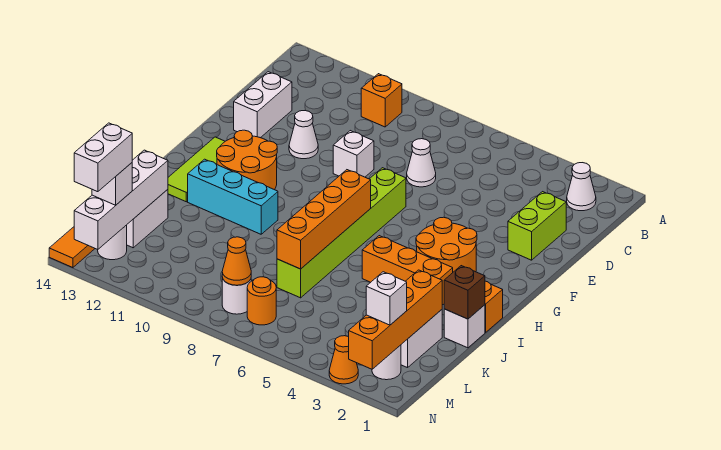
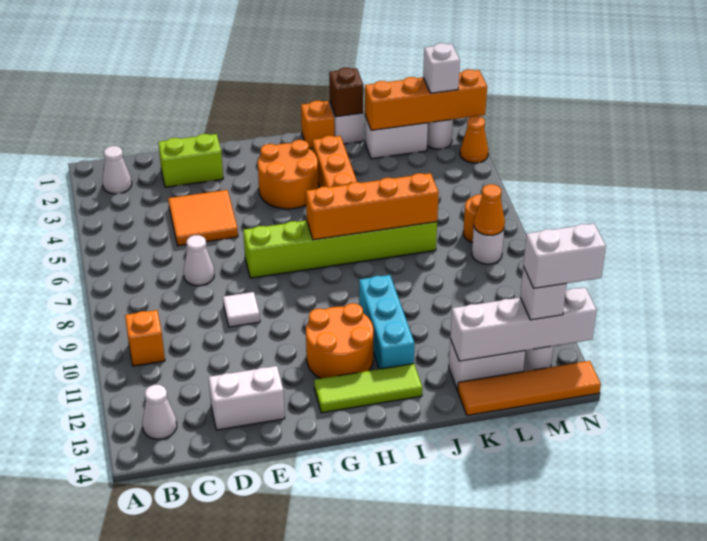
none -> orange tile D4:E5 level 1
white brick E9 level 1 -> white tile E9 level 1
white cone E11 level 1 -> white cone B13 level 1

